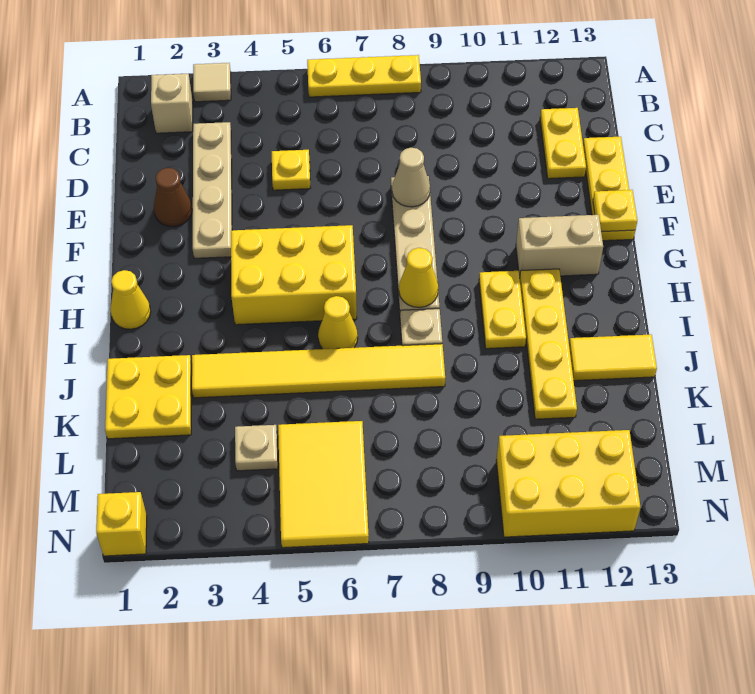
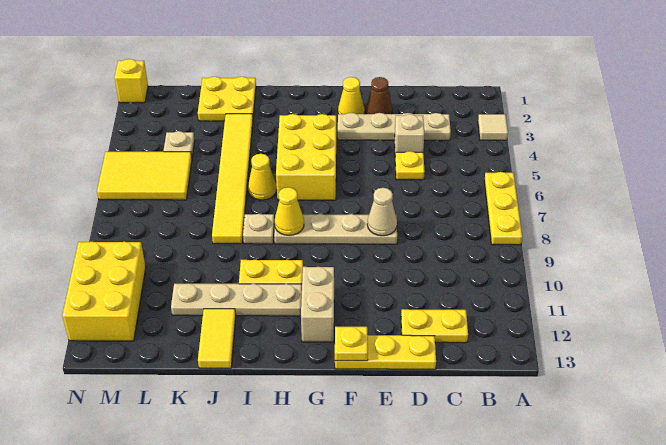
tan brick B2 level 1 -> tan brick D4 level 1
yellow cone H1 level 1 -> yellow cone F2 level 1
yellow plate H11:K11 level 1 -> tan plate H11:K11 level 1

